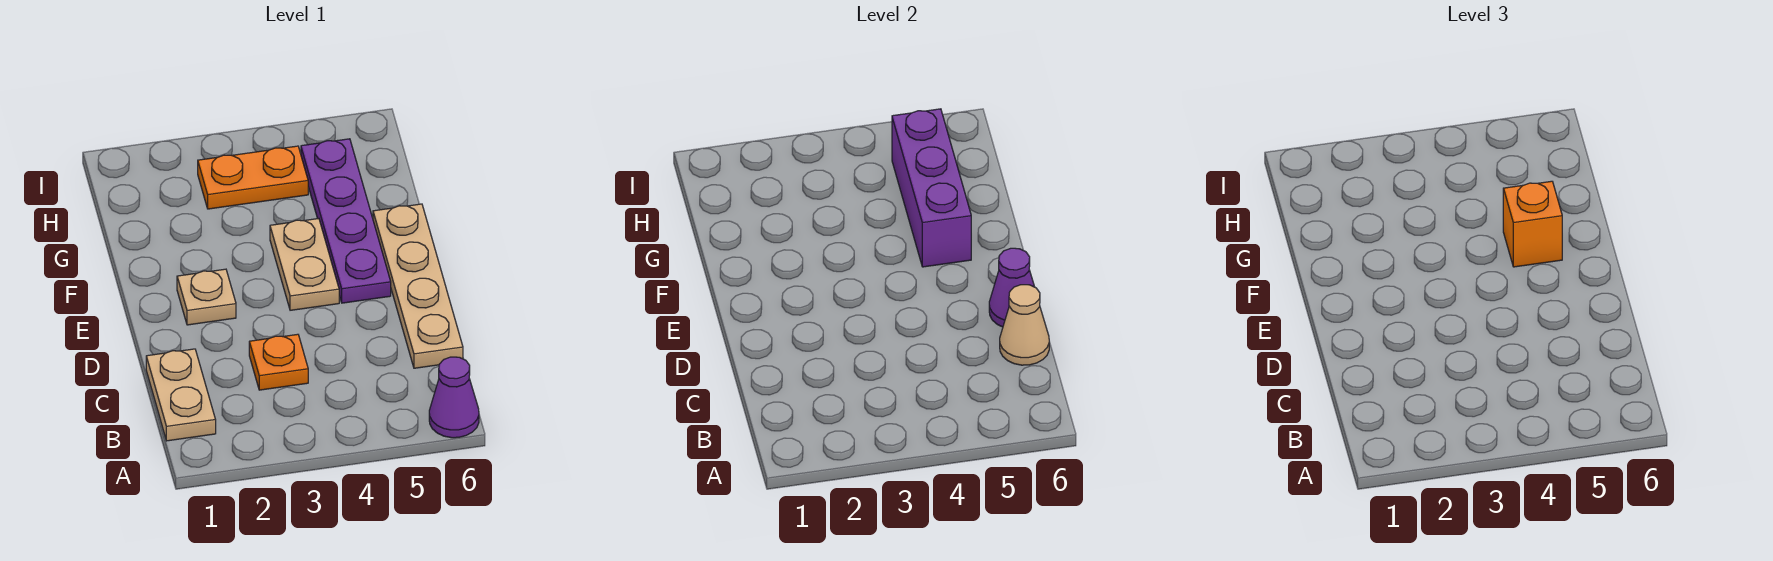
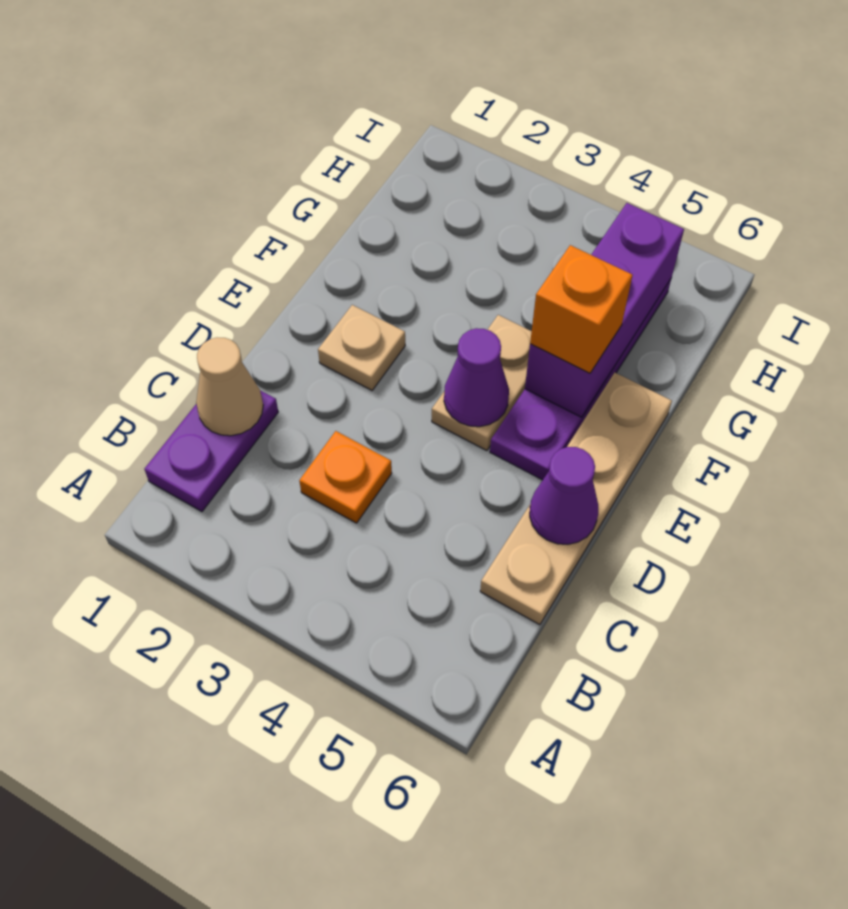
purple cone A6 level 1 -> purple cone E4 level 2
tan plate B1:C1 level 1 -> purple plate B1:C1 level 1
tan cone C6 level 2 -> tan cone C1 level 2
orange plate H3:H4 level 1 -> none

